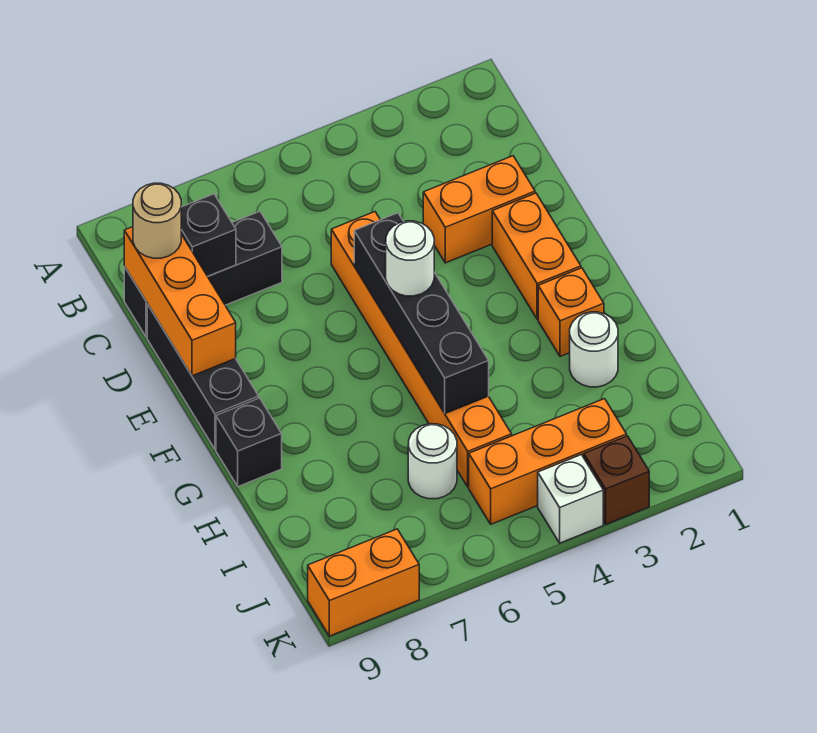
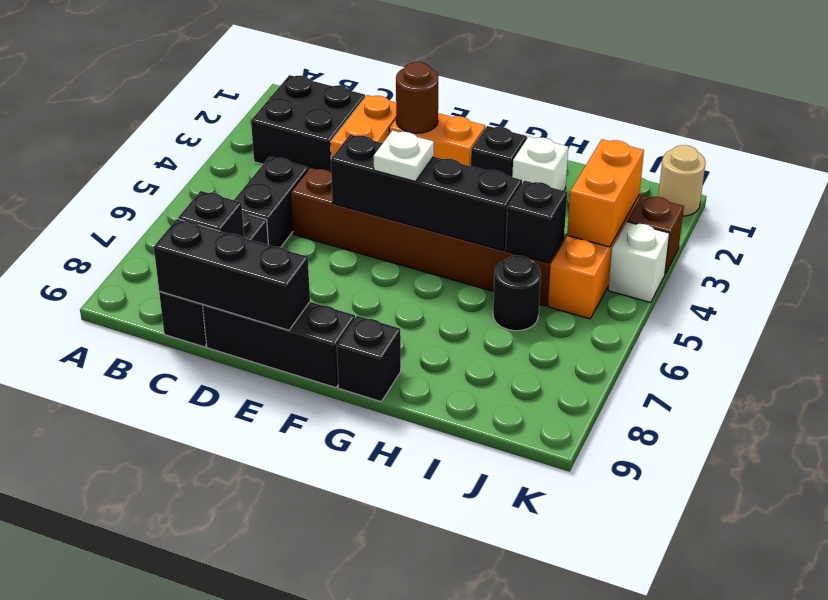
none -> black brick B2:C3 level 1
none -> black brick C5:C6 level 1
orange brick C9:E9 level 2 -> black brick C9:E9 level 2
tan round brick C9 level 3 -> tan round brick K1 level 1
orange brick D5:I5 level 1 -> brown brick D5:I5 level 1
none -> brown round brick E2 level 2
white round brick F5 level 3 -> white plate F5 level 3
orange brick G2 level 1 -> black brick G2 level 1
white round brick H2 level 1 -> white brick H2 level 1
none -> black brick I5 level 2
white round brick I6 level 1 -> black round brick I6 level 1
orange brick K8:K9 level 1 -> orange brick J3:J4 level 2

